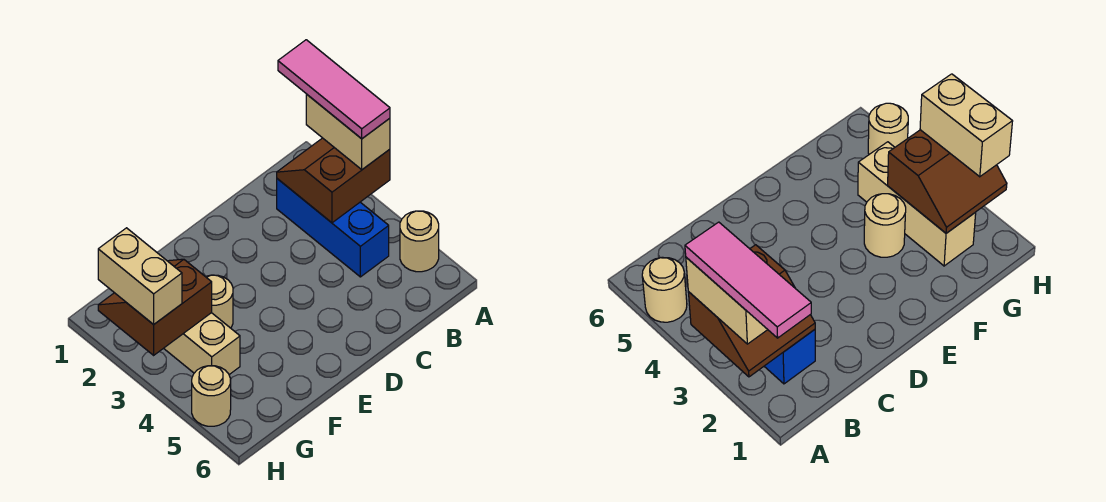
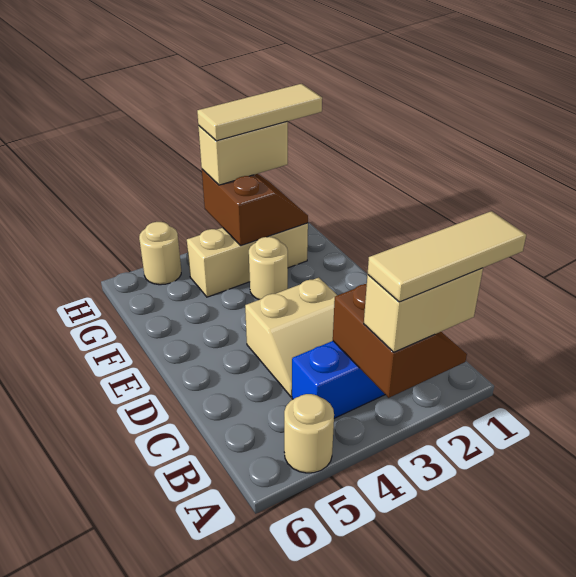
pink tile A1:A3 level 4 -> tan tile A1:A3 level 4
none -> tan slope C3:D4 level 1 top D
none -> tan tile H1:H3 level 4

